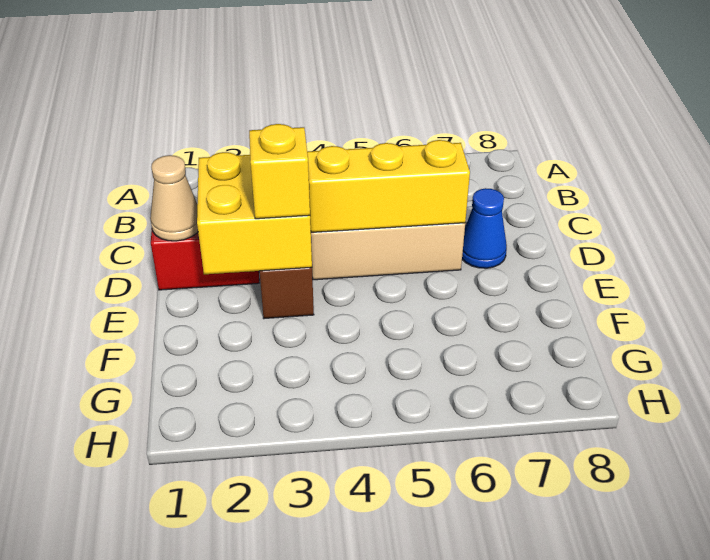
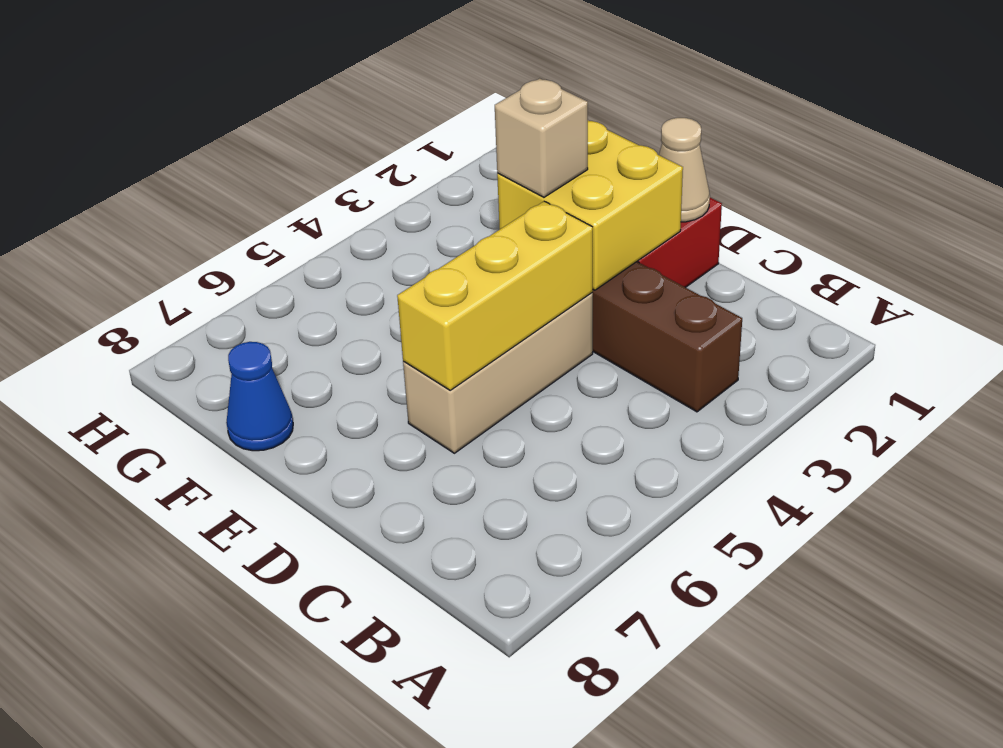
blue cone D7 level 1 -> blue cone F8 level 1
yellow brick E3 level 3 -> tan brick E3 level 3

